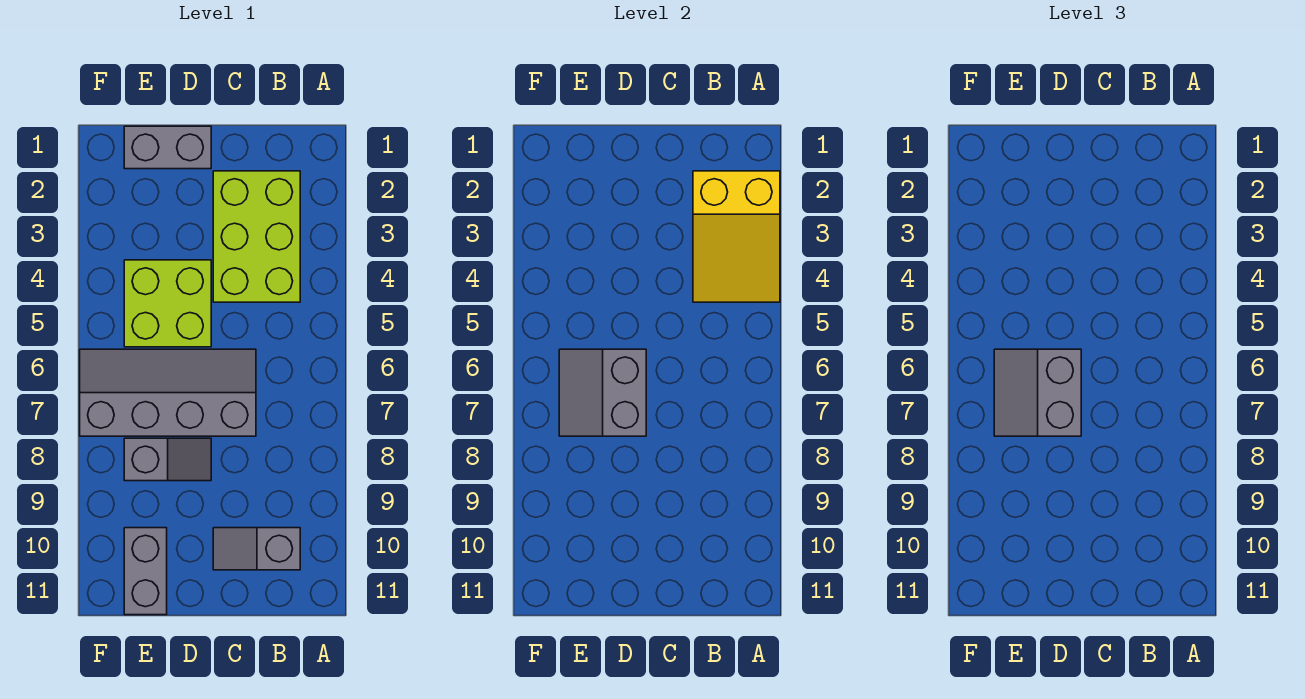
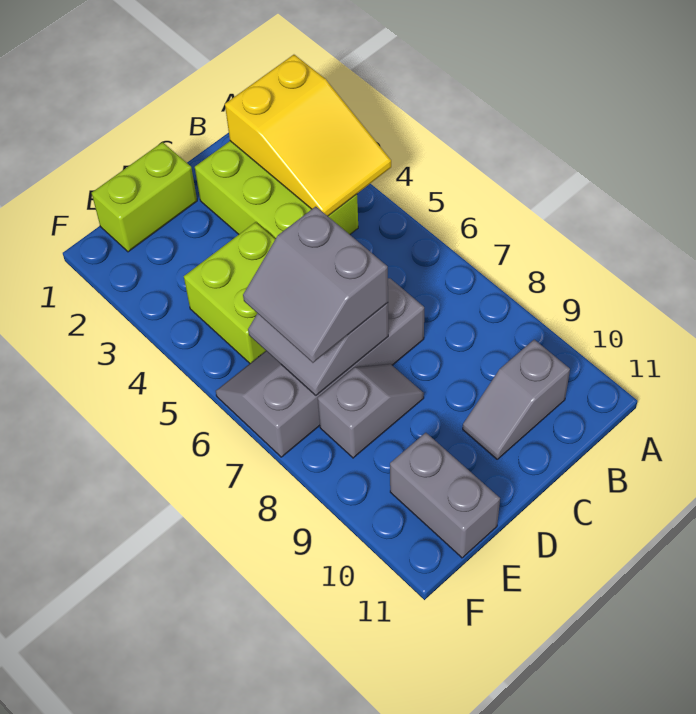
grey brick D1:E1 level 1 -> lime brick D1:E1 level 1

